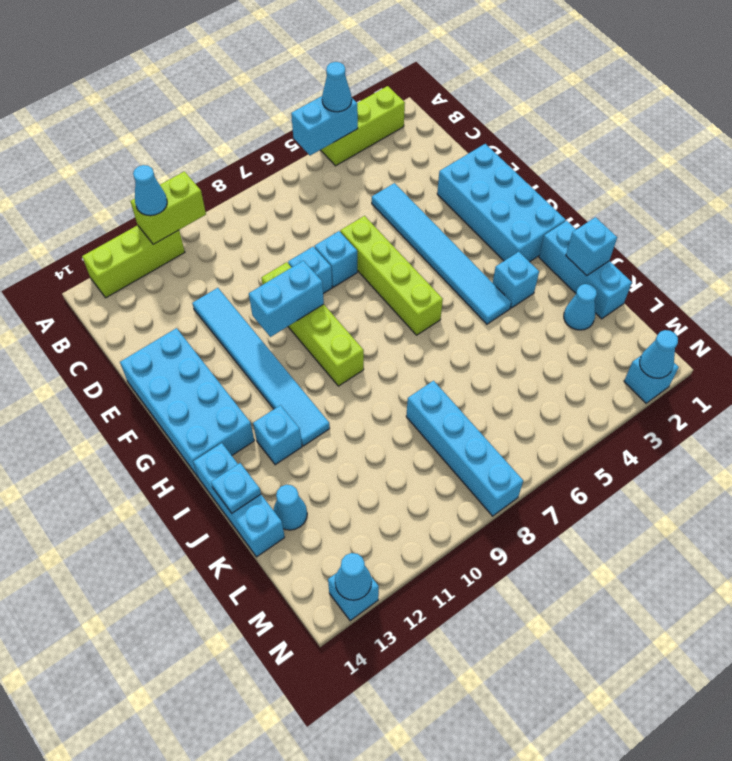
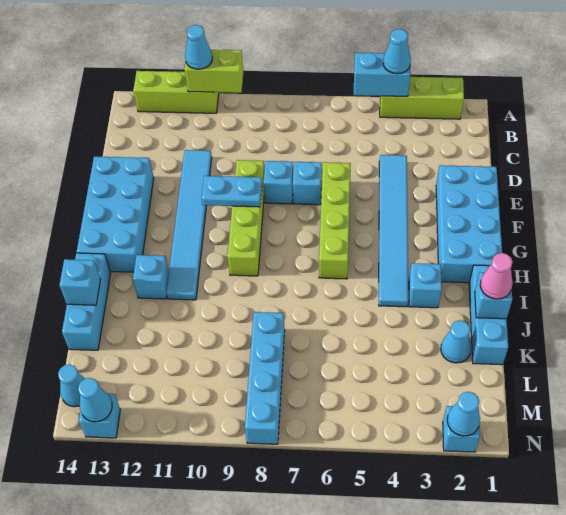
cyan brick F9:F10 level 2 -> cyan plate F9:F10 level 2
none -> pink cone J1 level 3
cyan plate J14 level 2 -> cyan brick J14 level 2
cyan cone K13 level 1 -> cyan cone M14 level 1

